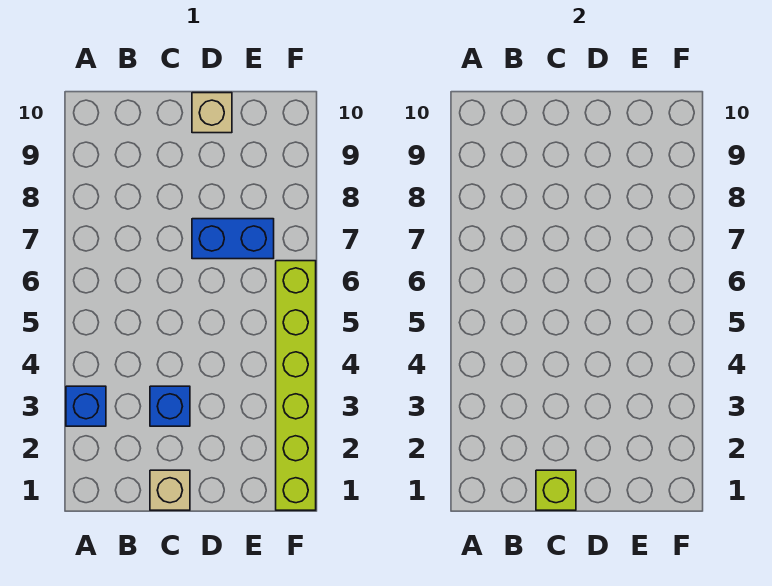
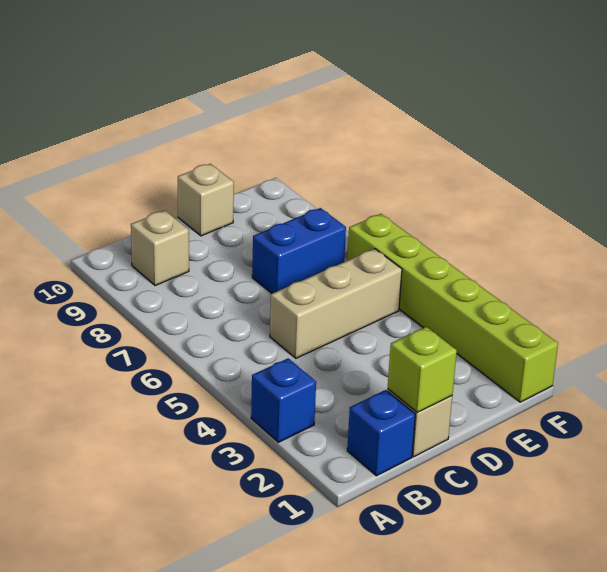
none -> tan brick B9 level 1
blue brick C3 level 1 -> blue brick B1 level 1
none -> tan brick C5:E5 level 1

